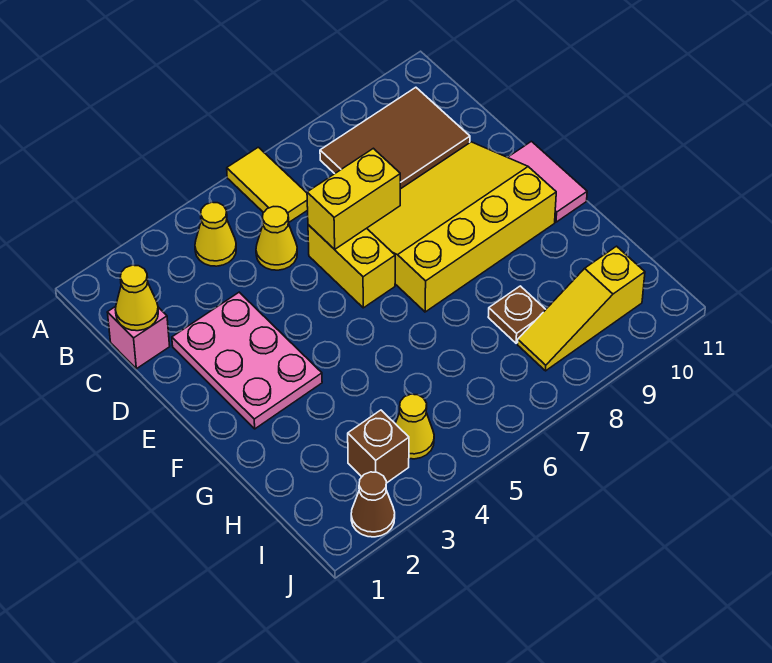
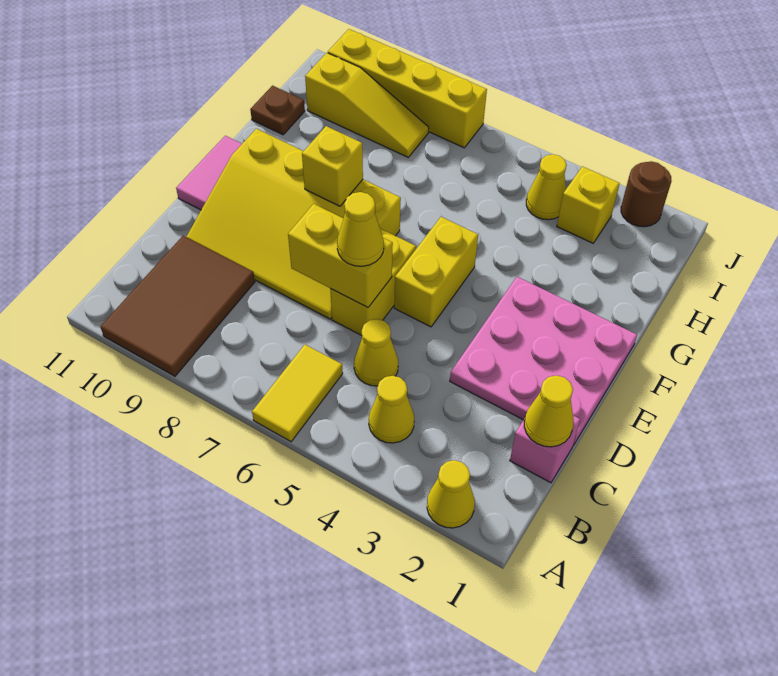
none -> yellow cone A2 level 1
brown tile B8:C10 level 1 -> brown tile A9:C10 level 1
pink plate D2:F3 level 1 -> pink plate D1:F3 level 1
none -> yellow cone D6 level 3
none -> yellow brick E5:F5 level 1
none -> yellow brick F8 level 2
brown plate H8 level 1 -> brown plate H11 level 1
brown brick I3 level 1 -> yellow brick I3 level 1
brown cone J2 level 1 -> brown round brick J2 level 1
none -> yellow brick J7:J10 level 1

